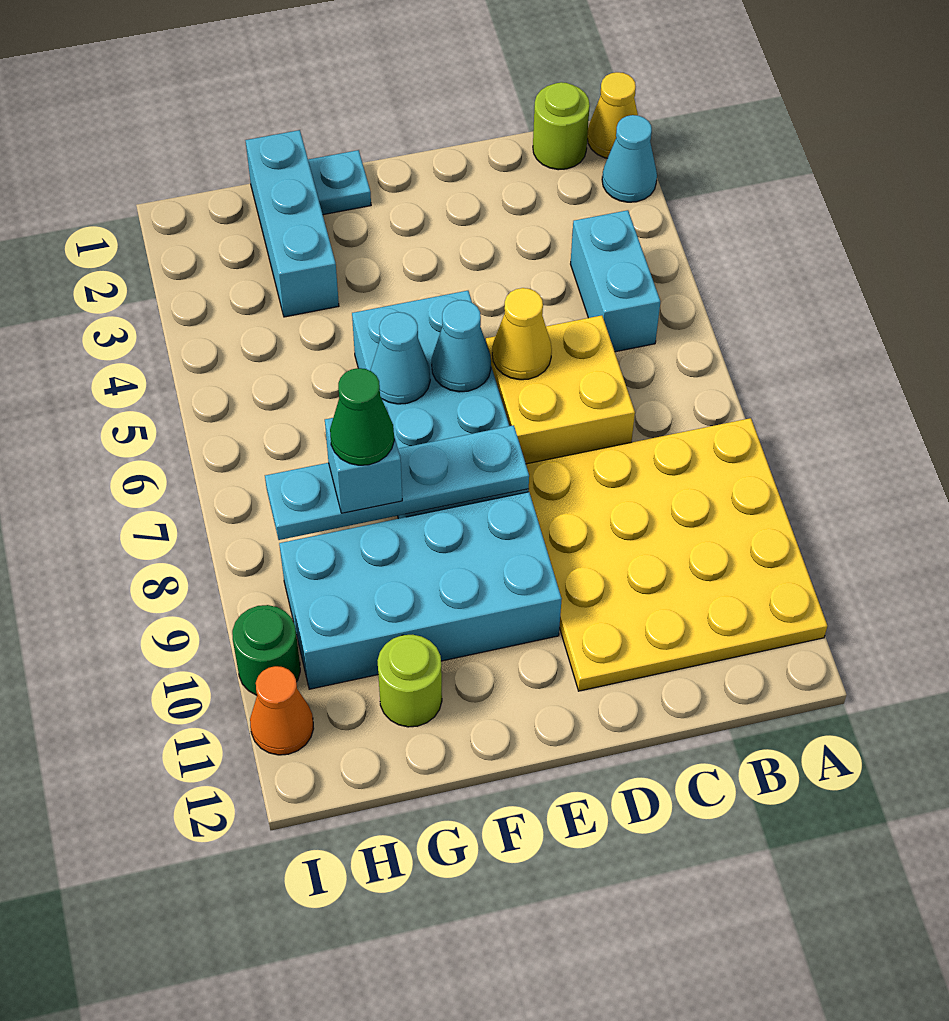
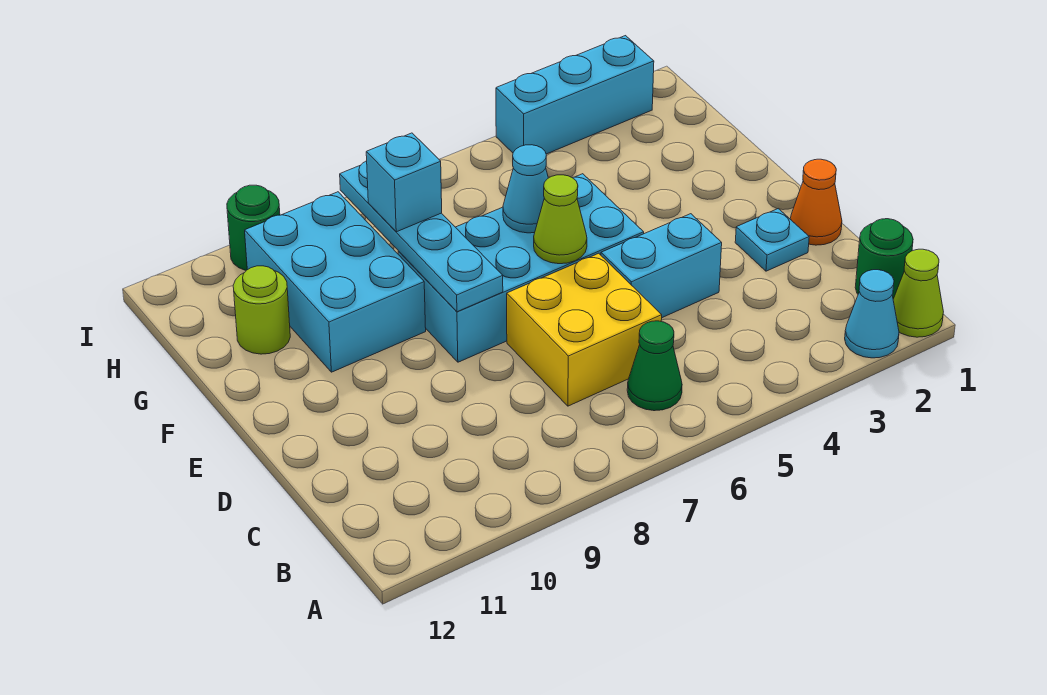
yellow cone A1 level 1 -> lime cone A1 level 1
yellow plate A8:D11 level 1 -> none
lime round brick B1 level 1 -> green round brick B1 level 1
cyan brick B4:B5 level 1 -> cyan brick D4:D5 level 1
yellow cone D6 level 2 -> none
cyan cone E6 level 2 -> lime cone E6 level 2
cyan brick E9:H10 level 1 -> cyan brick F9:H10 level 1
cyan plate F1 level 1 -> cyan plate D2 level 1
cyan brick G1:G3 level 1 -> cyan brick I2:I4 level 1
green cone G8 level 4 -> green cone B6 level 1
orange cone I11 level 1 -> orange cone D1 level 1

